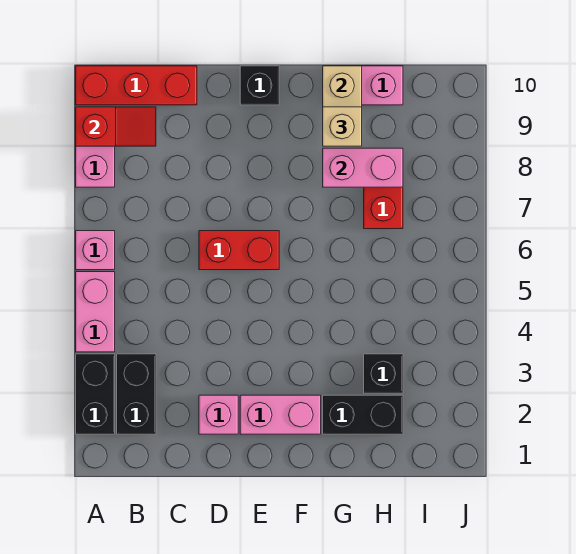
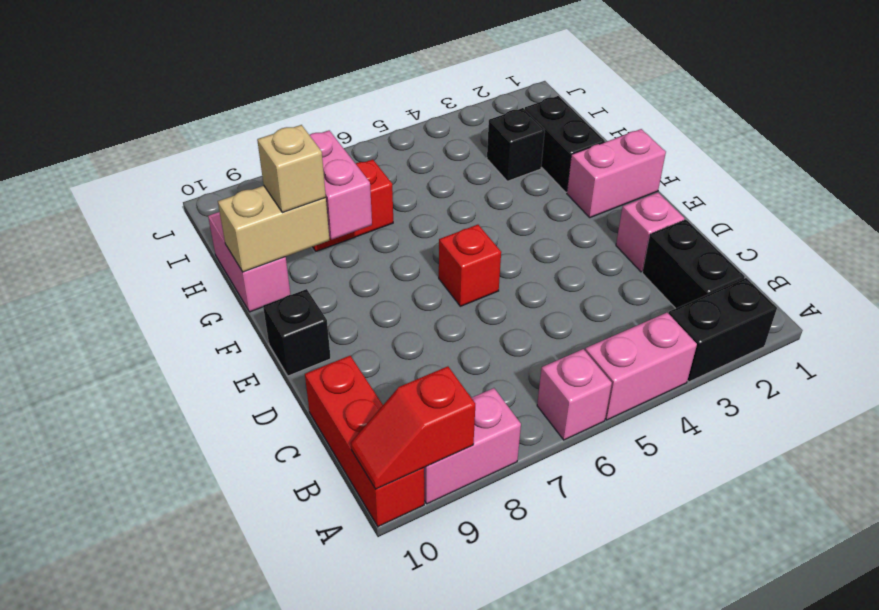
red slope A9:B9 level 2 top A -> red slope A9:A10 level 2 top 9
black brick B2:B3 level 1 -> black brick B2:C2 level 1
red brick D6:E6 level 1 -> red brick E6 level 1
pink brick E2:F2 level 1 -> pink brick F1:F2 level 1

